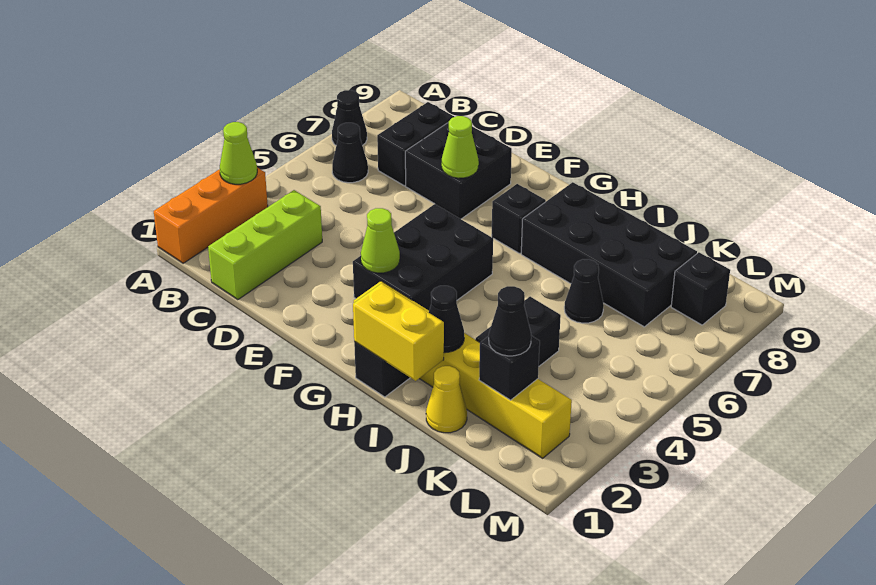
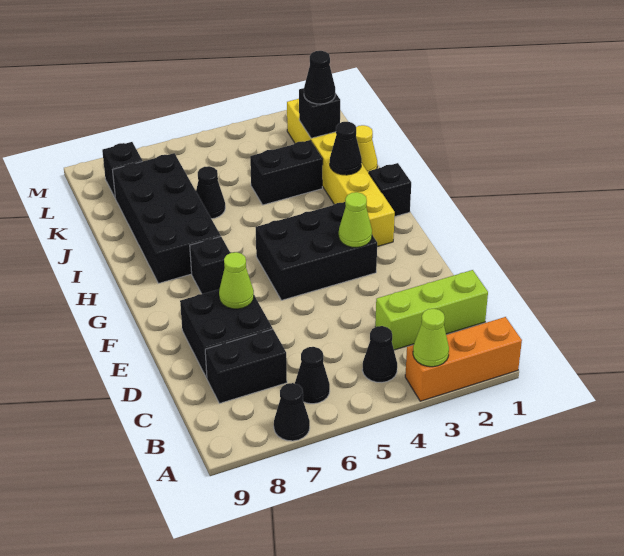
none -> black cone B4 level 1
yellow brick H1:I1 level 2 -> none

